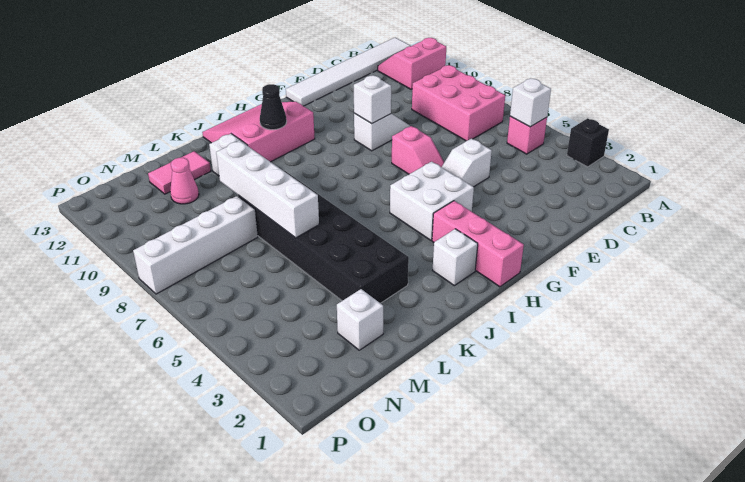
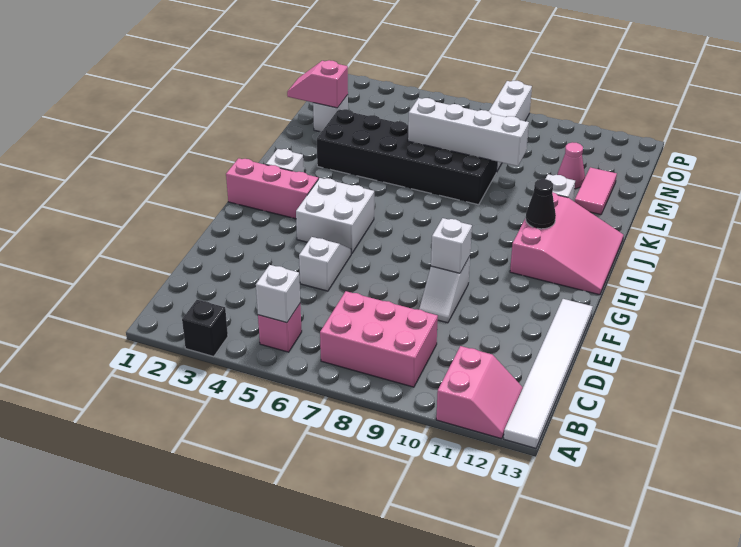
pink slope F6:F7 level 1 top 7 -> pink slope M1:M2 level 2 top 2

